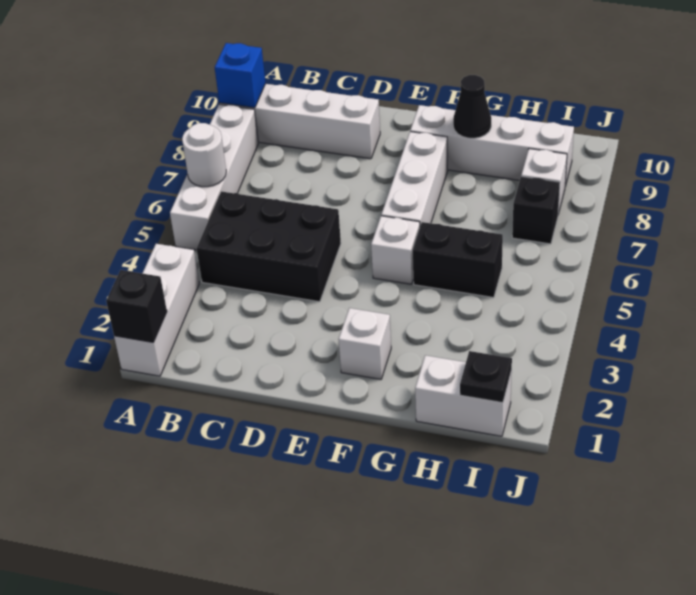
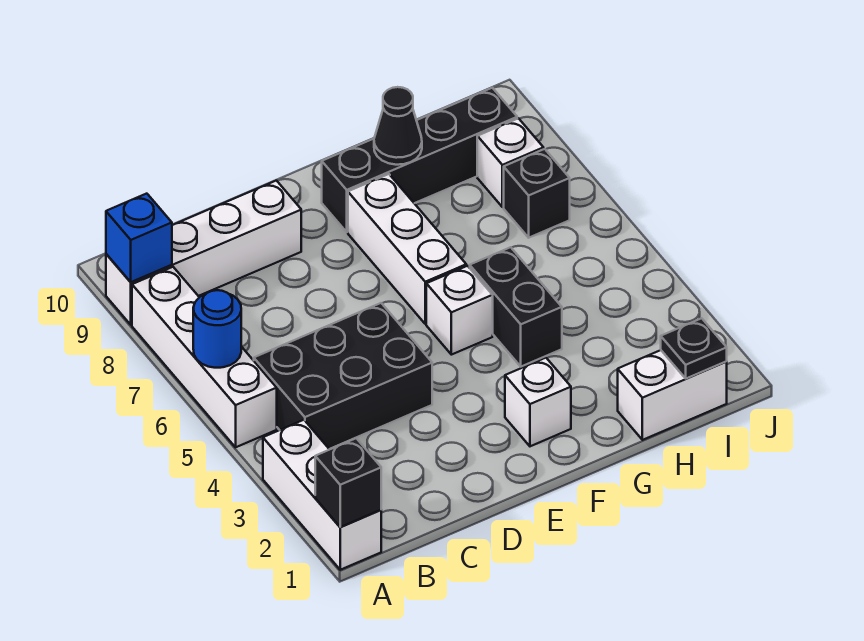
white round brick A6 level 2 -> blue round brick A6 level 2
white brick F9:I9 level 1 -> black brick F9:I9 level 1
black brick G5:H5 level 1 -> black brick G4:G5 level 1

